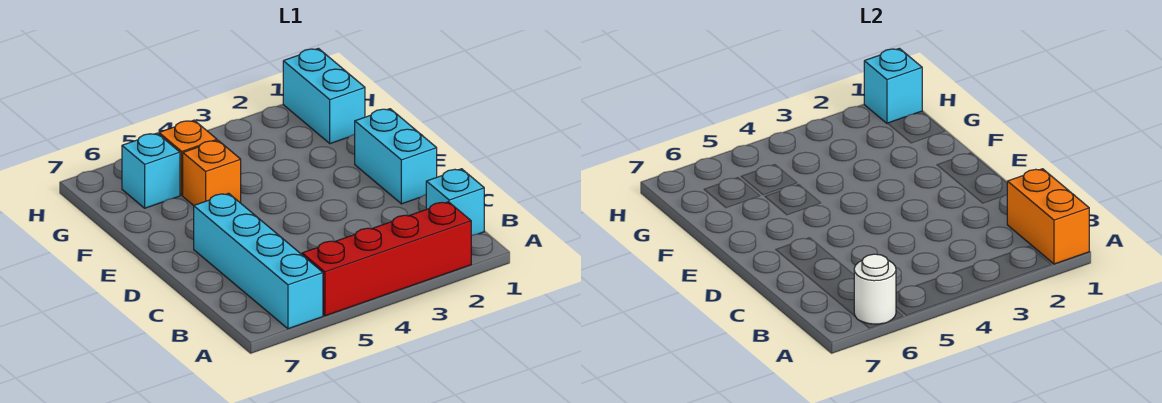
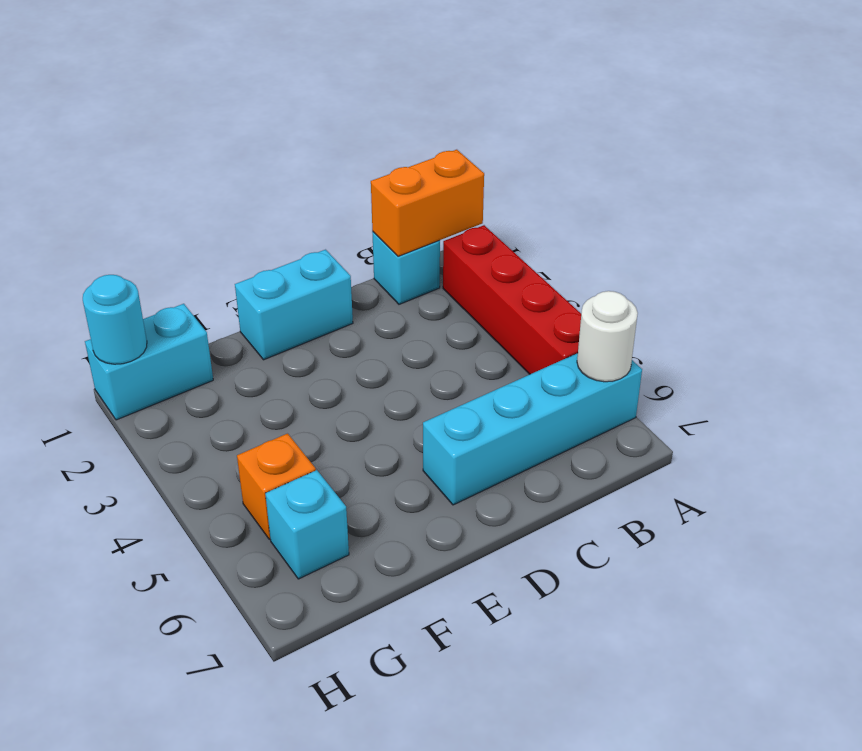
orange brick F5 level 1 -> none
cyan brick H1 level 2 -> cyan round brick H1 level 2

